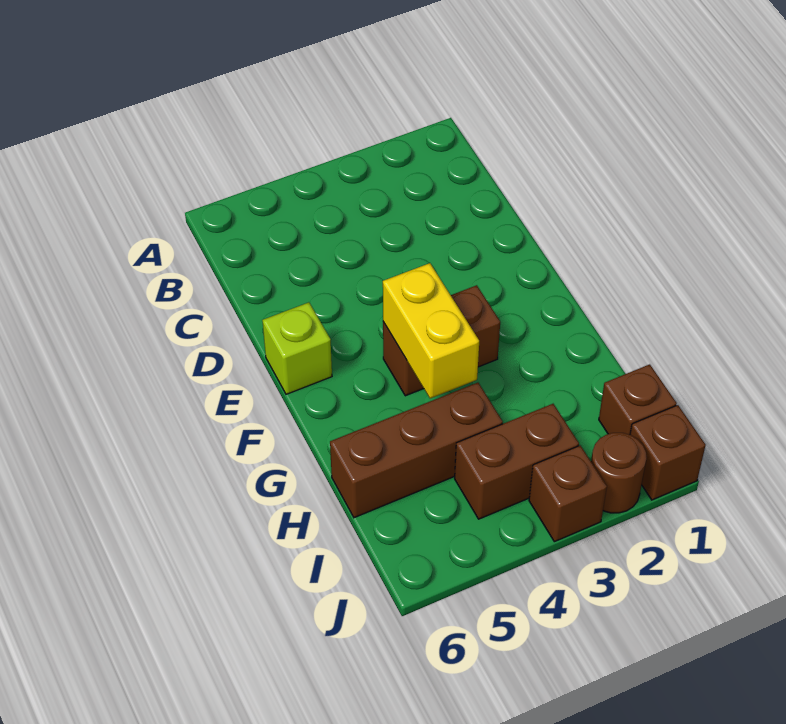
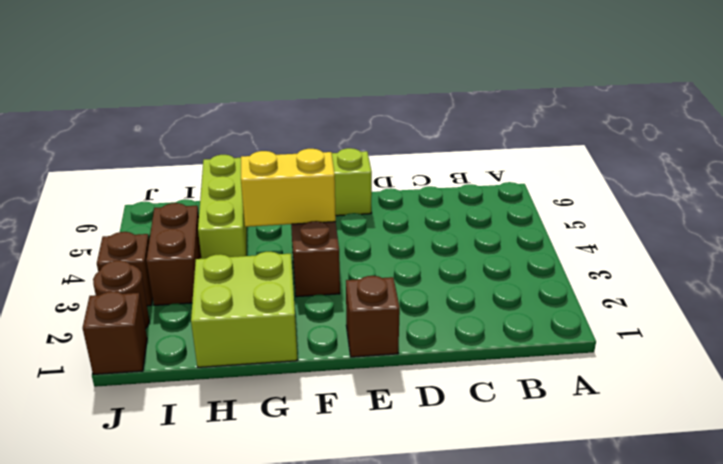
none -> lime brick G1:H2 level 1
brown brick H4:H6 level 1 -> lime brick H4:H6 level 1
brown brick I1 level 1 -> brown brick E1 level 1

